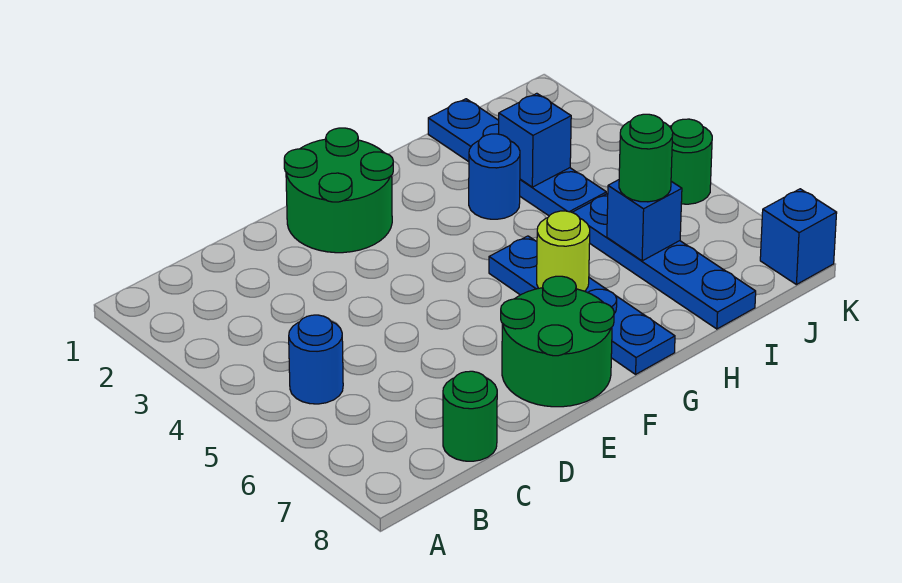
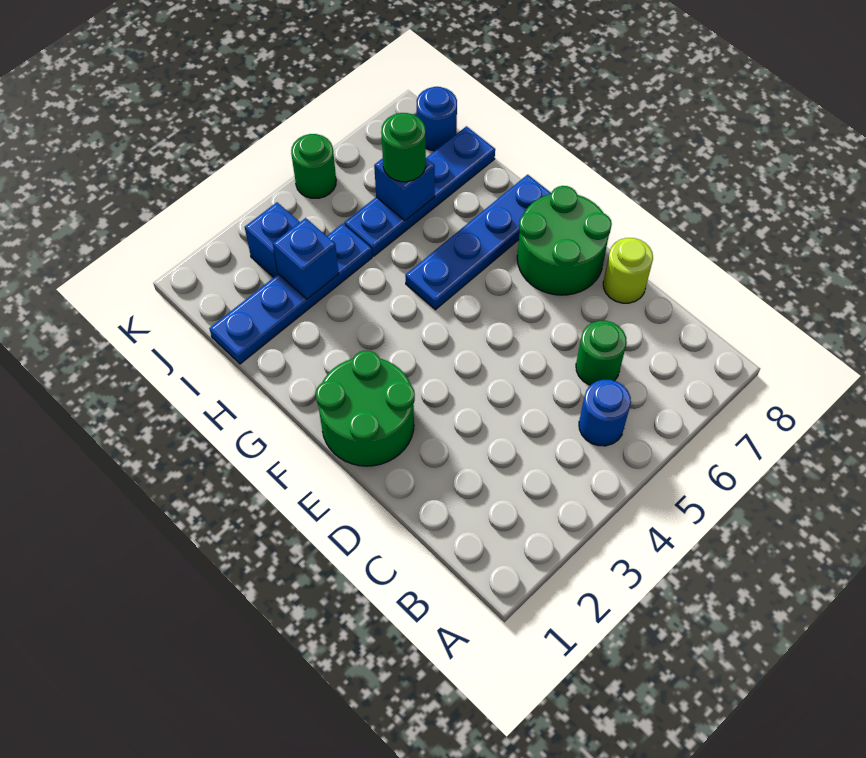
green round brick C8 level 1 -> green round brick C6 level 1
lime round brick G6 level 2 -> lime round brick D8 level 1
blue round brick H3 level 1 -> blue round brick J8 level 1
blue brick K8 level 1 -> blue brick J3 level 1

